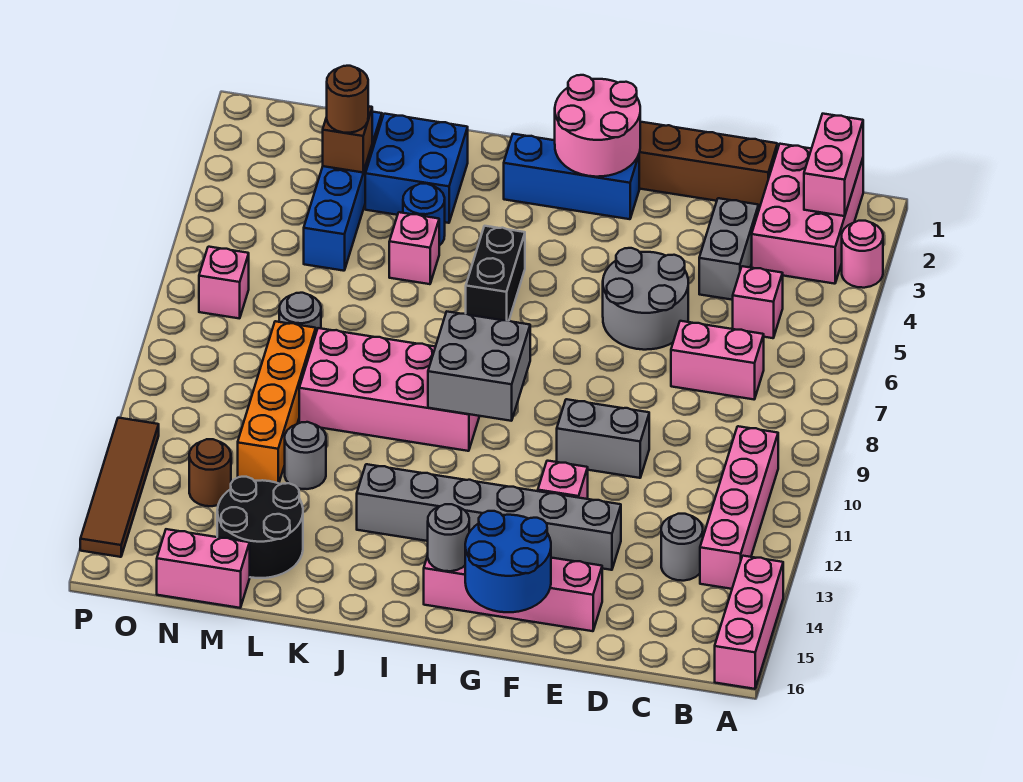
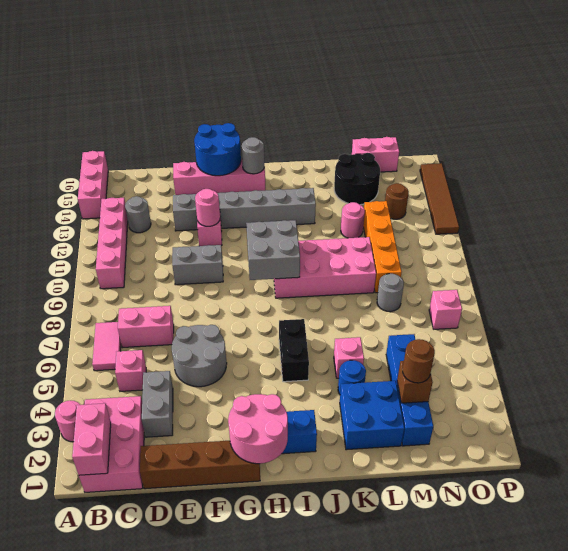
none -> pink tile B6:B7 level 1
none -> pink round brick F12 level 2
grey round brick L12 level 1 -> pink round brick L12 level 1

